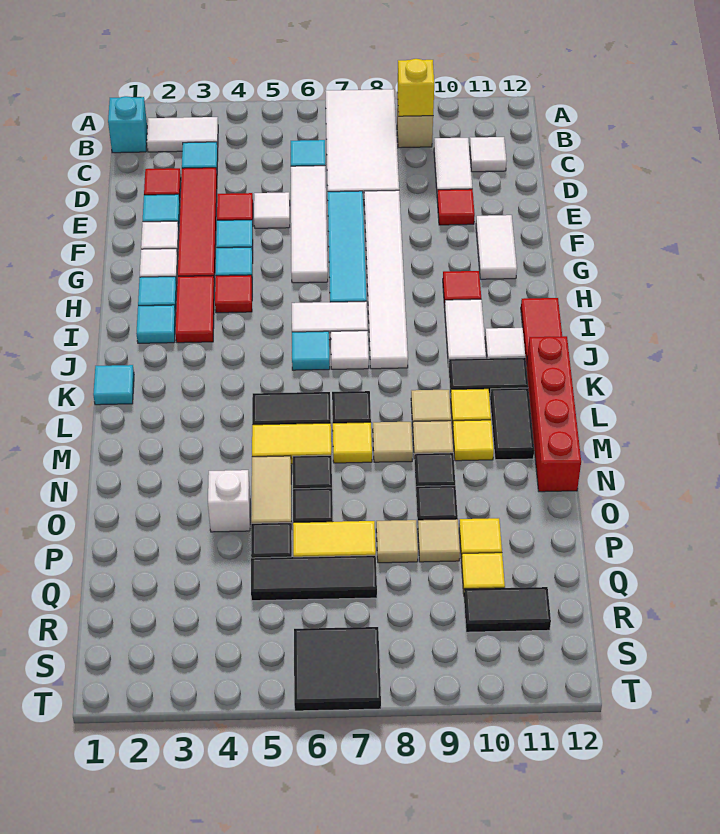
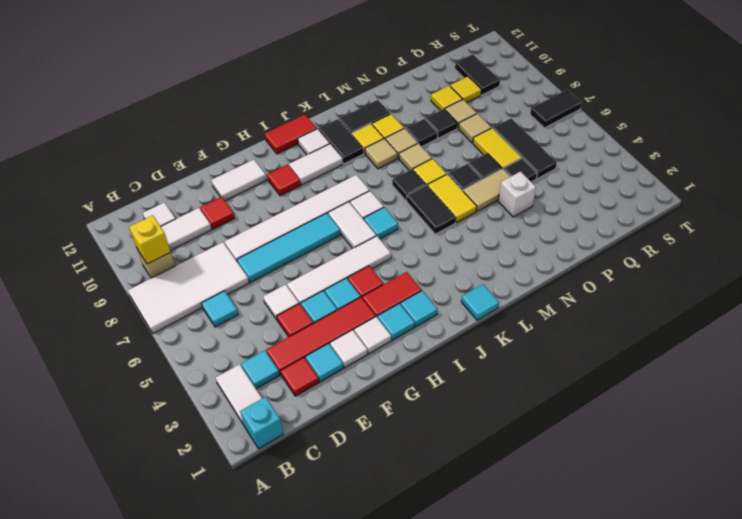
white tile D6:G6 level 1 -> white tile F5:I5 level 1
red brick K12:N12 level 1 -> none
black tile S6:T7 level 1 -> black tile S7:T7 level 1

